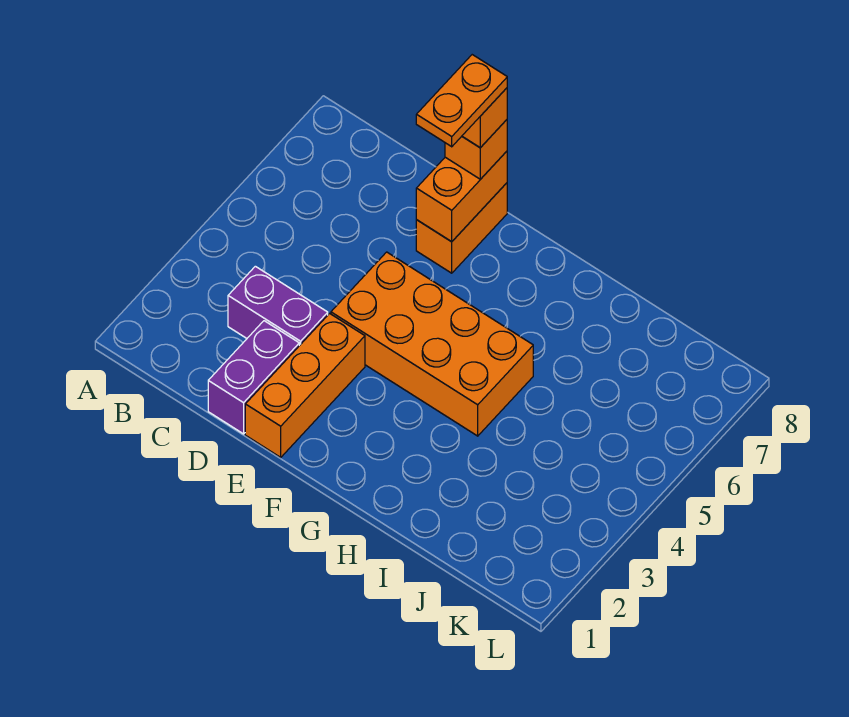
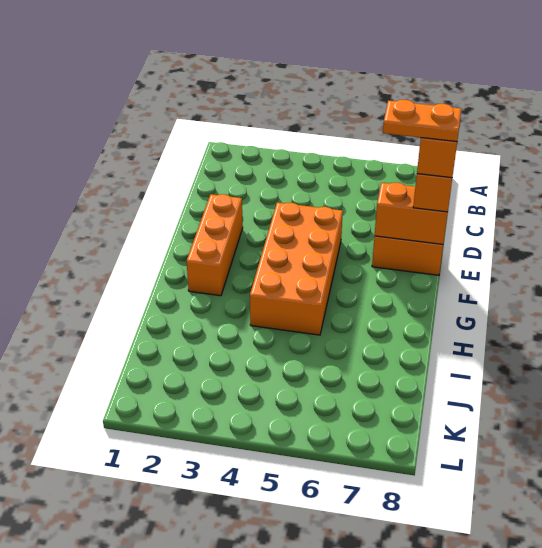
purple brick C3:D3 level 1 -> none
purple brick D1:D2 level 1 -> none
orange brick E1:E3 level 1 -> orange brick E2:G2 level 1

